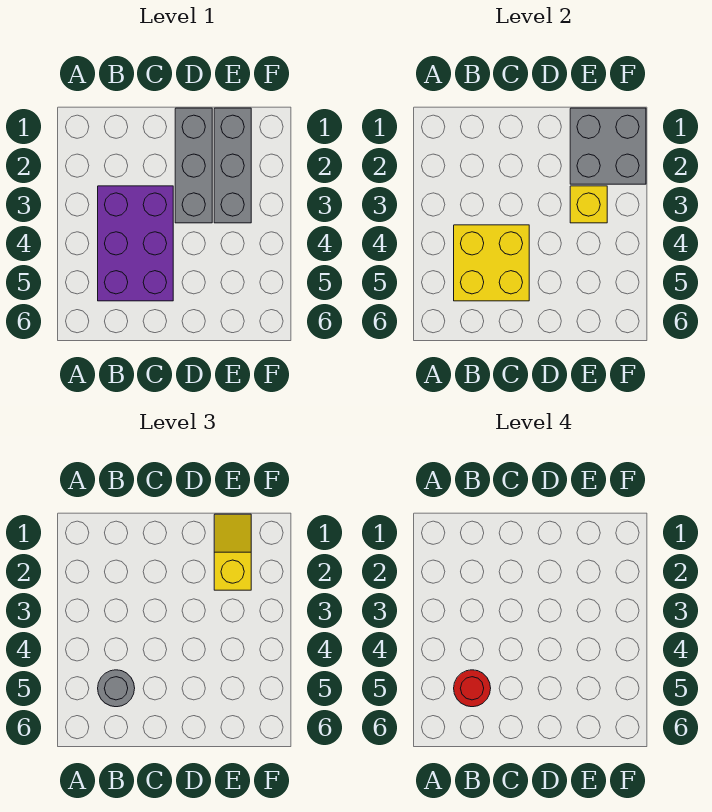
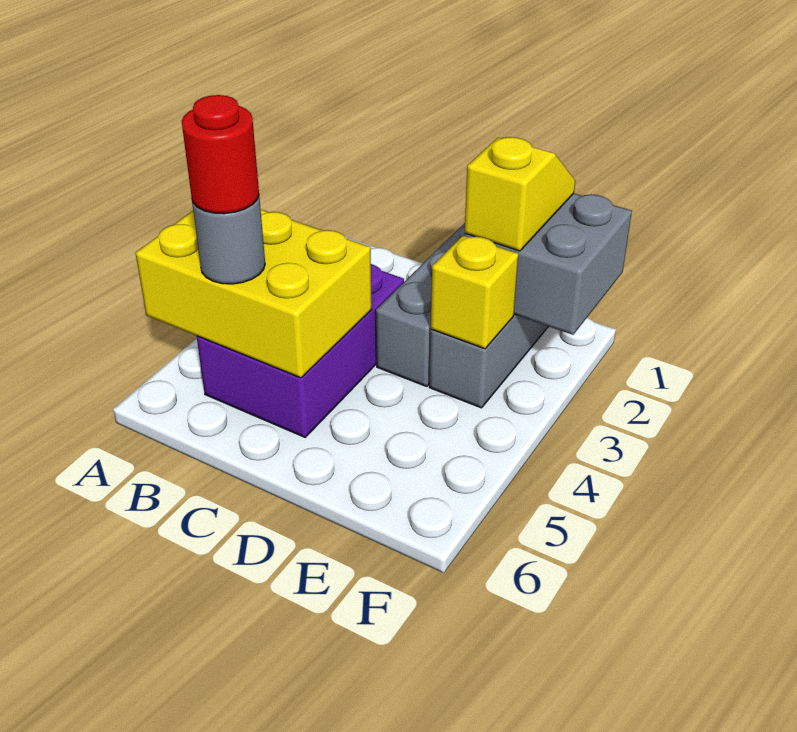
yellow brick B4:C5 level 2 -> yellow brick A4:C5 level 2

